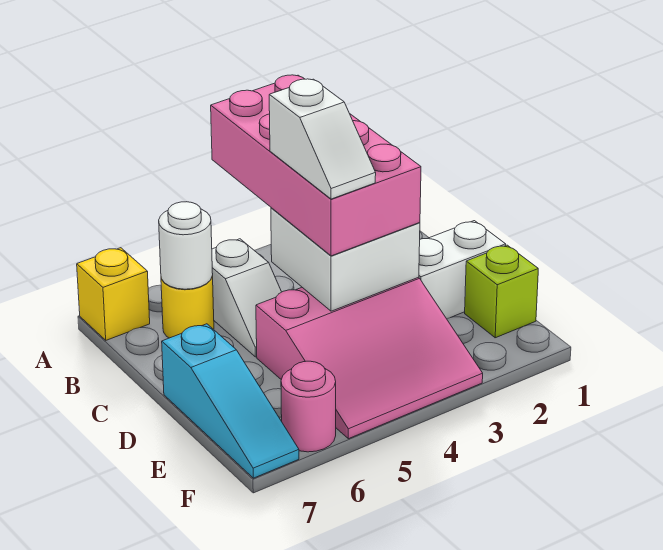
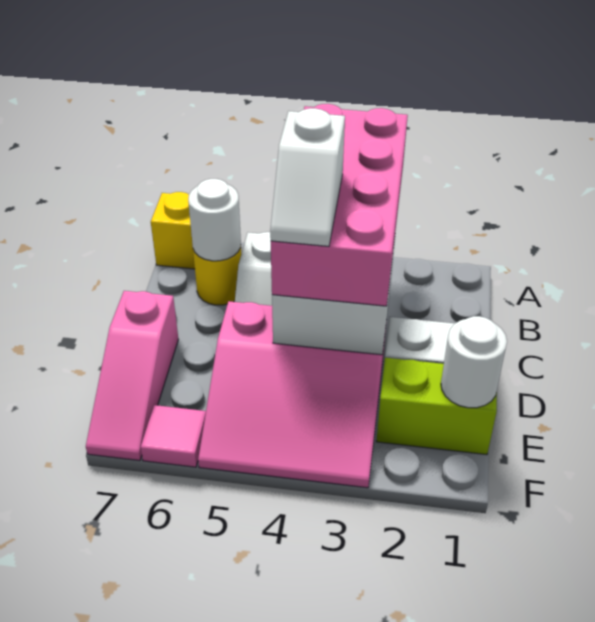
cyan slope D7:F7 level 1 top D -> pink slope D7:F7 level 1 top D
lime brick E1 level 1 -> lime brick E1:E2 level 1
none -> white round brick E1 level 2
pink round brick F6 level 1 -> pink tile F6 level 1

